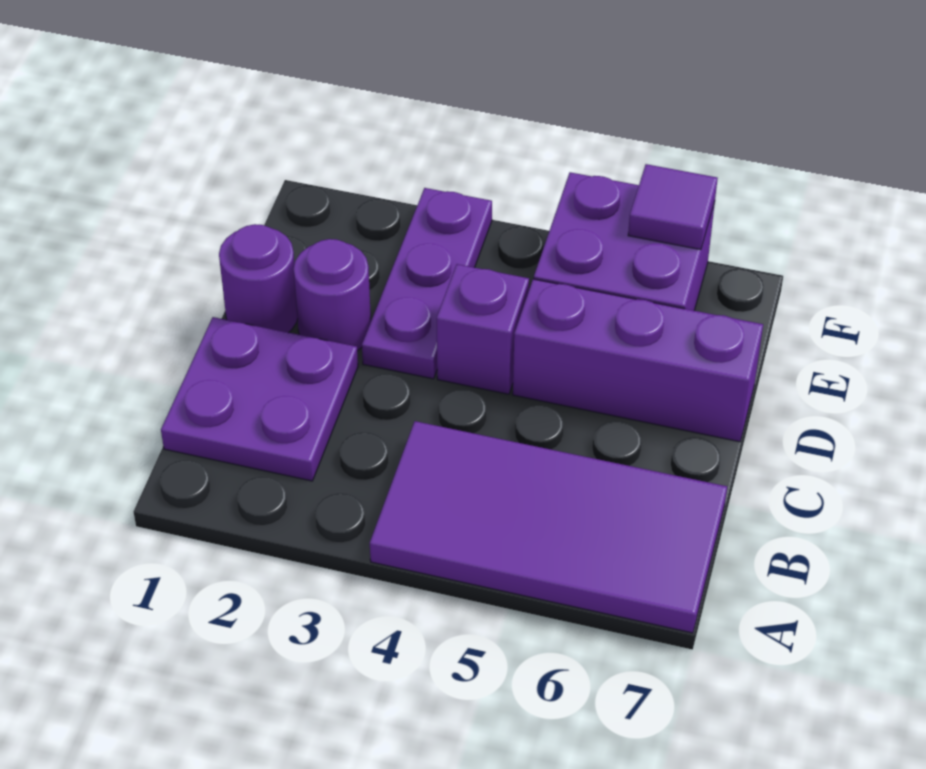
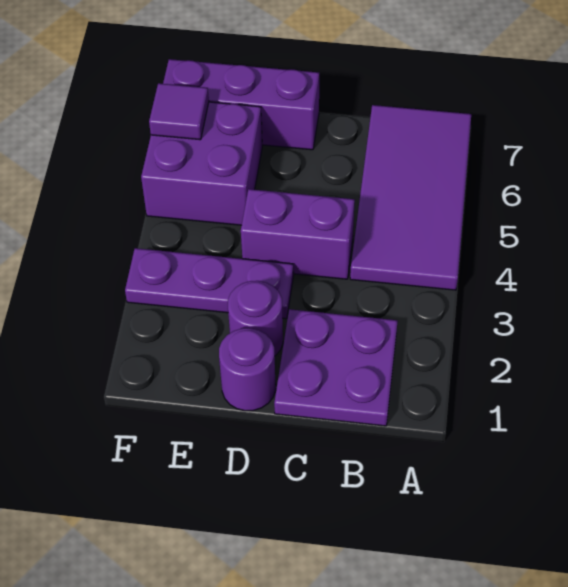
purple brick D4 level 1 -> purple brick C4:D4 level 1
purple brick D5:D7 level 1 -> purple brick D7:F7 level 1

